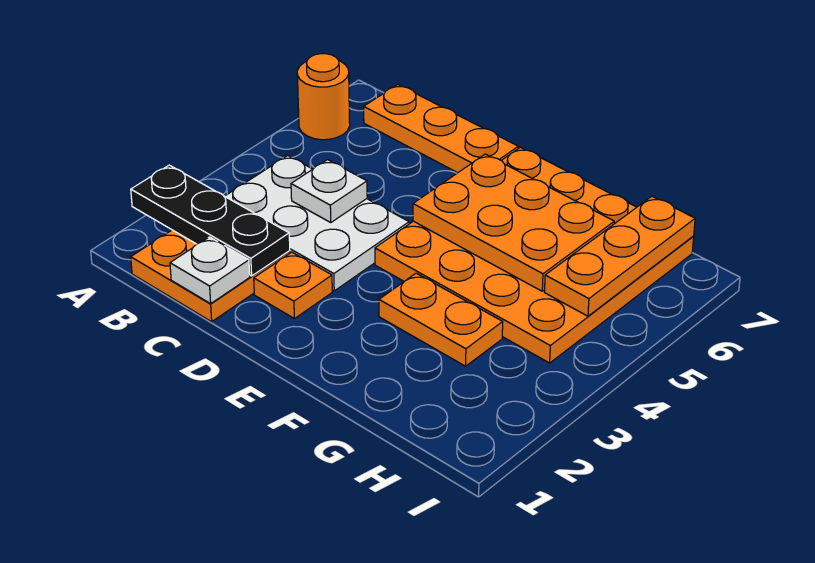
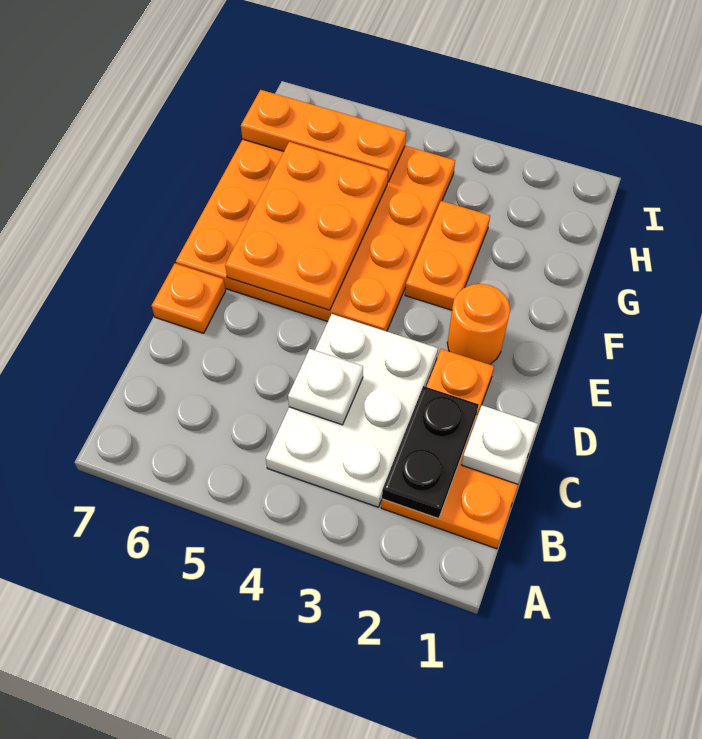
black plate A2:C2 level 2 -> black plate B2:C2 level 2
orange round brick A6 level 1 -> orange round brick E2 level 1
orange plate B7:D7 level 1 -> orange plate D7 level 1

